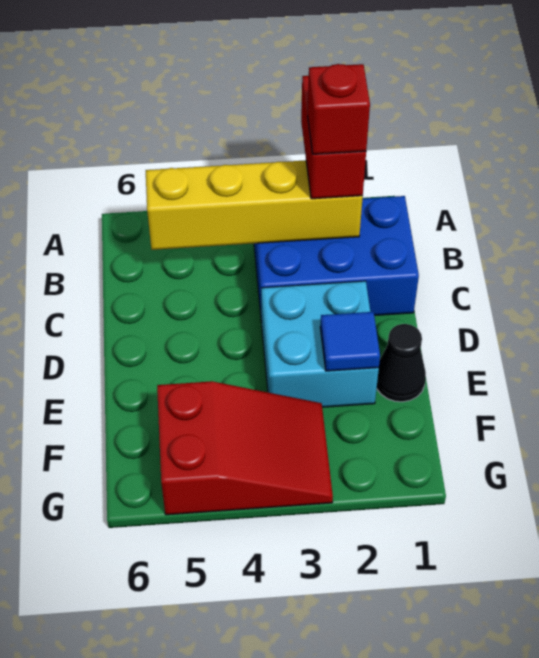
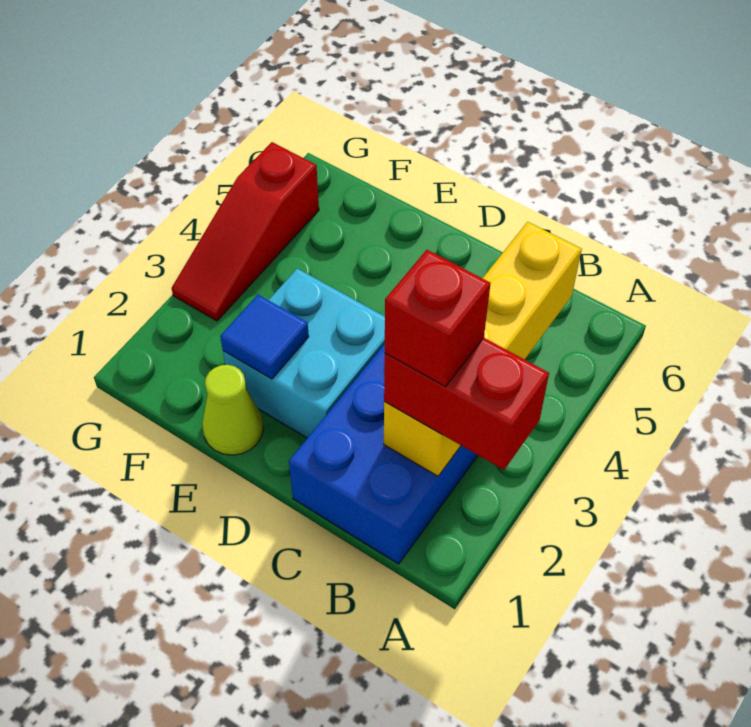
black cone E1 level 1 -> lime cone E1 level 1
red slope F3:G5 level 1 top 5 -> red slope G3:G5 level 1 top 5

